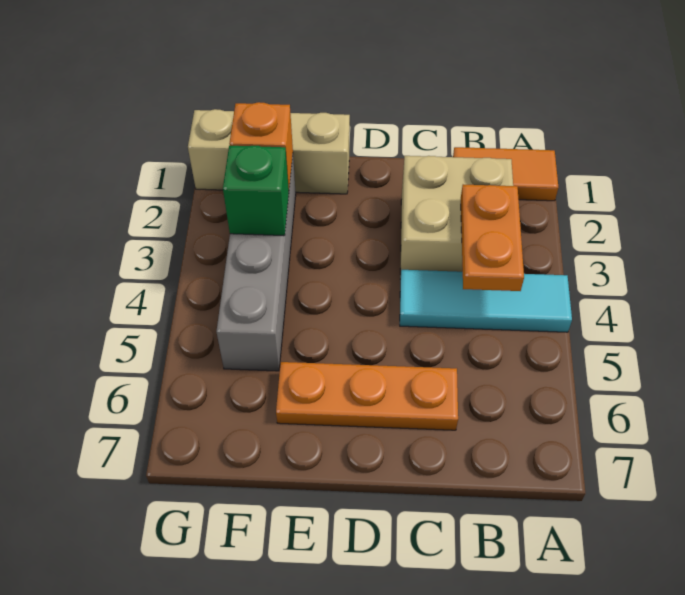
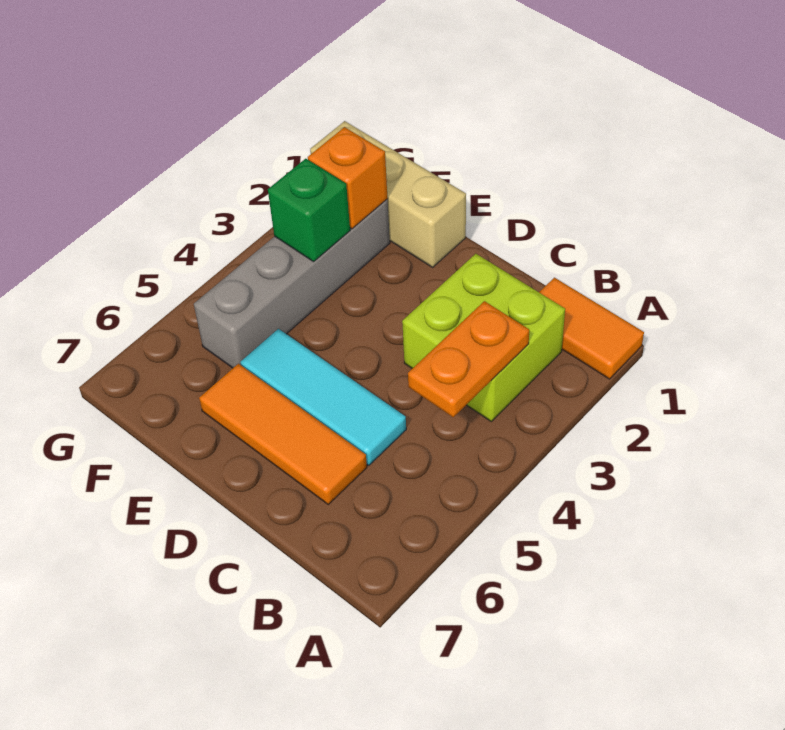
cyan tile A4:C4 level 1 -> cyan tile C5:E5 level 1
tan brick B2:C3 level 1 -> lime brick B2:C3 level 1
orange plate C6:E6 level 1 -> orange tile C6:E6 level 1

